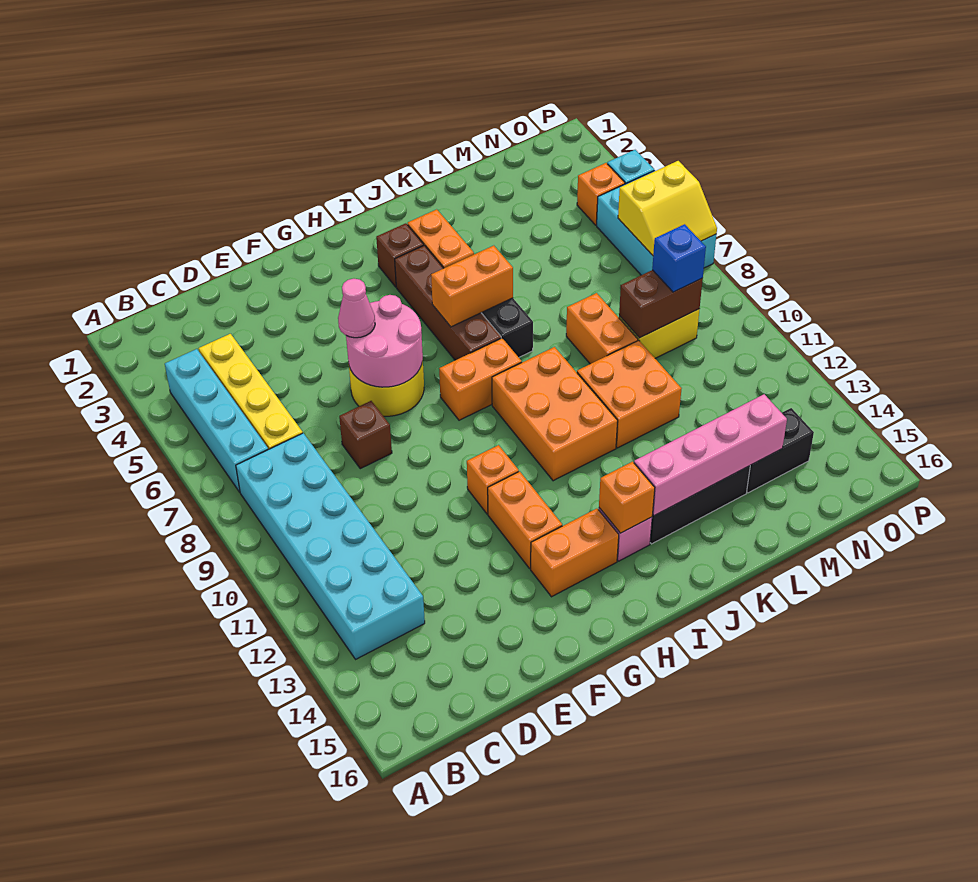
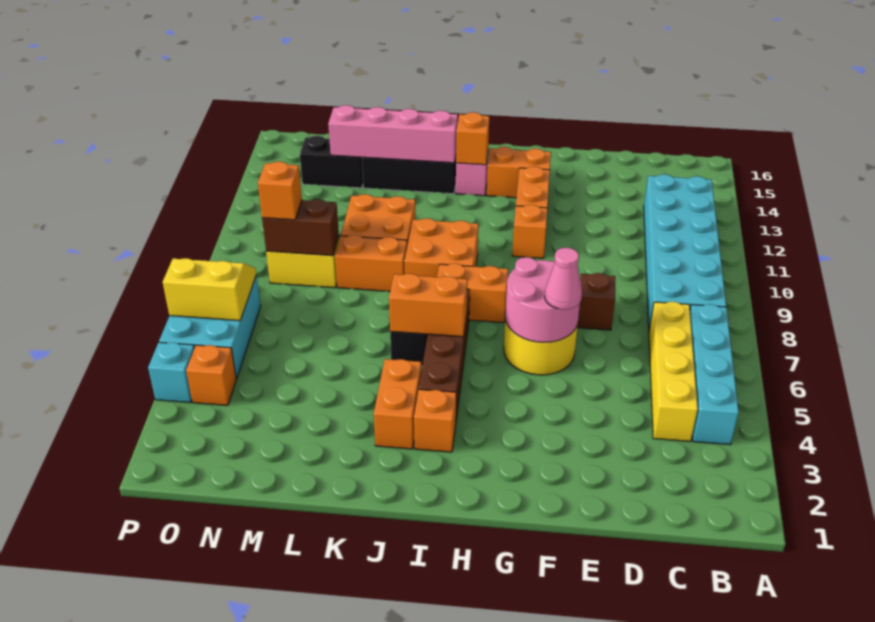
brown brick I3 level 1 -> orange brick I3 level 1
orange brick I9:J11 level 1 -> orange brick I9:J10 level 1
orange brick L8:L9 level 1 -> orange brick K9:L9 level 1
blue brick N9 level 3 -> orange brick N9 level 3

